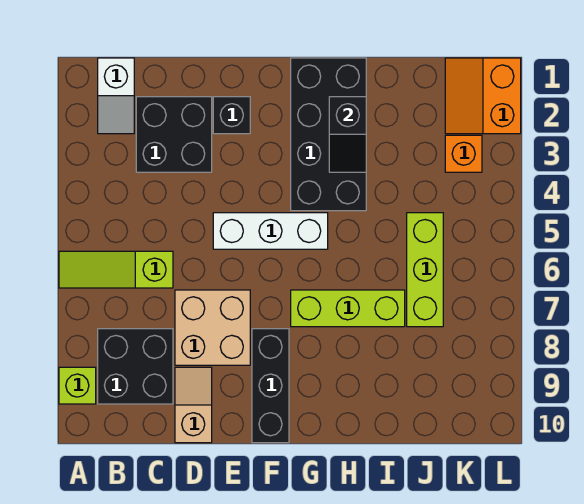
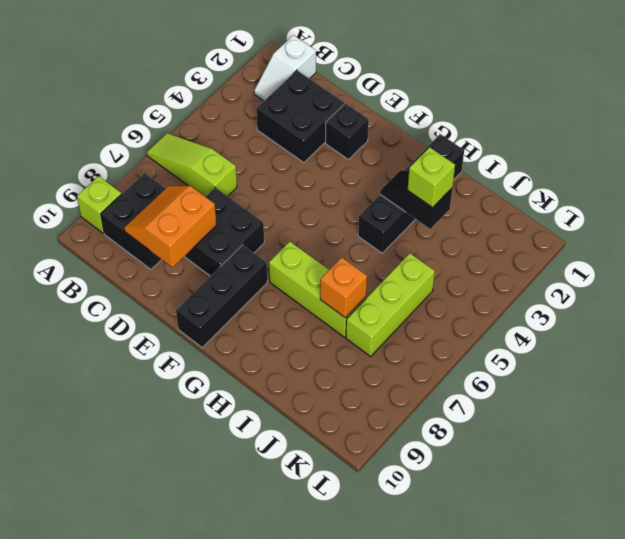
tan brick D7:E8 level 1 -> black brick D7:E8 level 1
tan slope D9:D10 level 1 top 10 -> none
white brick E5:G5 level 1 -> none
black brick G1:H4 level 1 -> black brick H1:H4 level 1
black slope H2:H3 level 2 top 2 -> black slope H3:I3 level 2 top I
none -> lime brick I3 level 3
orange slope K1:L2 level 1 top L -> orange slope C8:D9 level 2 top D
orange brick K3 level 1 -> orange brick I7 level 2

